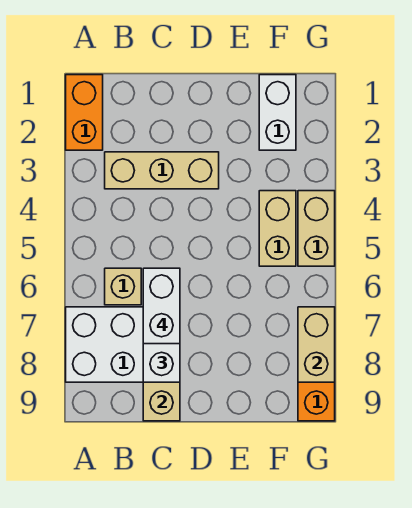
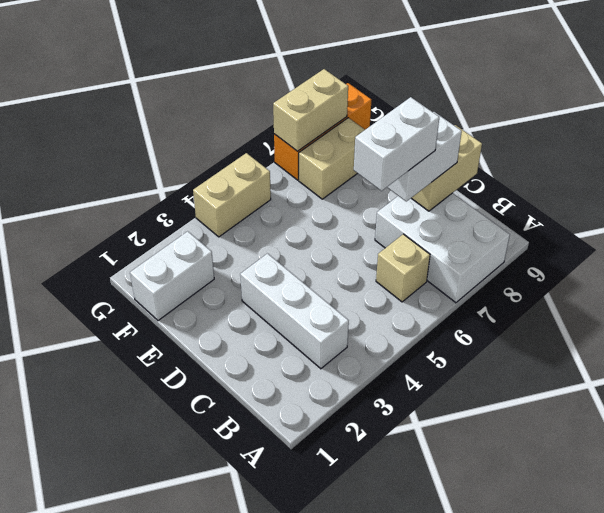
orange brick A1:A2 level 1 -> none
tan brick B3:D3 level 1 -> white brick B3:D3 level 1
tan brick F4:F5 level 1 -> tan brick F7:F8 level 1

